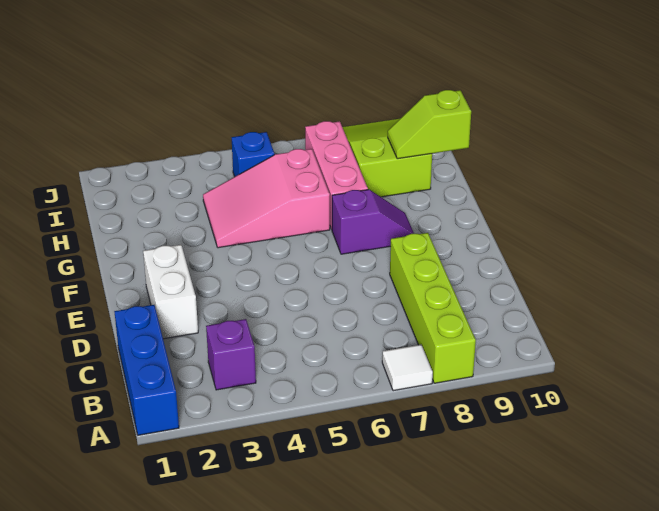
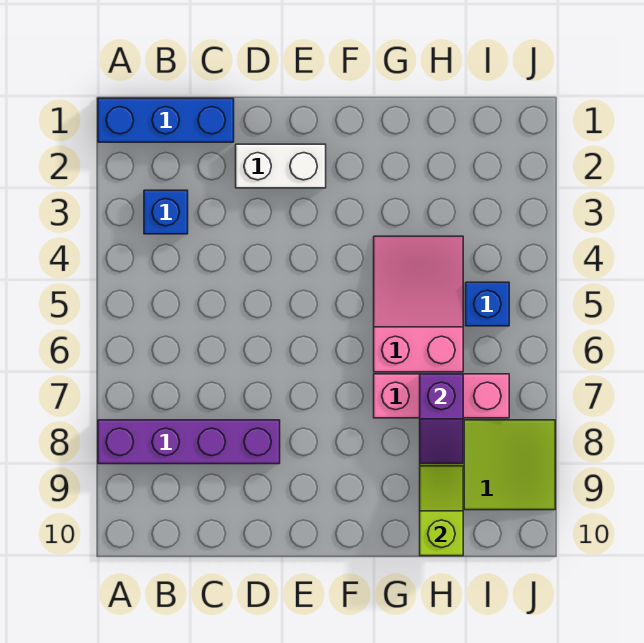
white tile A7 level 1 -> none
lime brick A8:D8 level 1 -> purple brick A8:D8 level 1
purple brick B3 level 1 -> blue brick B3 level 1
purple slope F7:F8 level 1 top 7 -> purple slope H7:H8 level 2 top 7

